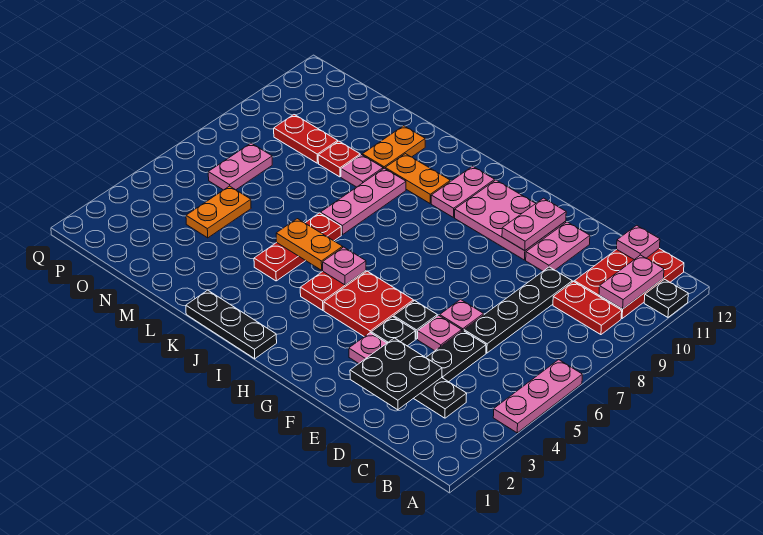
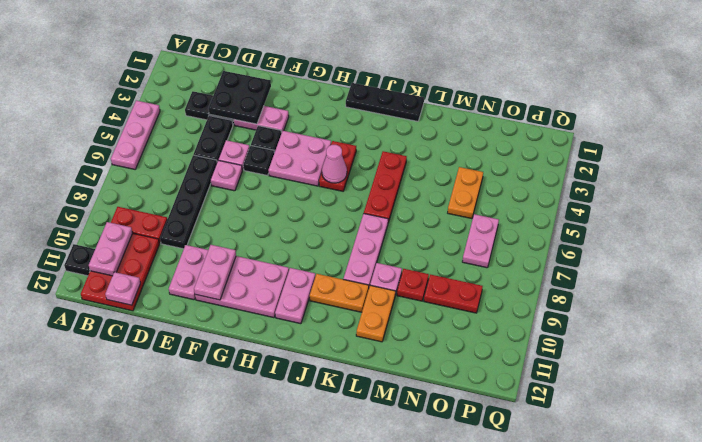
red plate G4:H5 level 1 -> pink plate G4:H5 level 1
pink plate I5 level 2 -> pink cone I5 level 2
orange plate J5:K5 level 2 -> none

